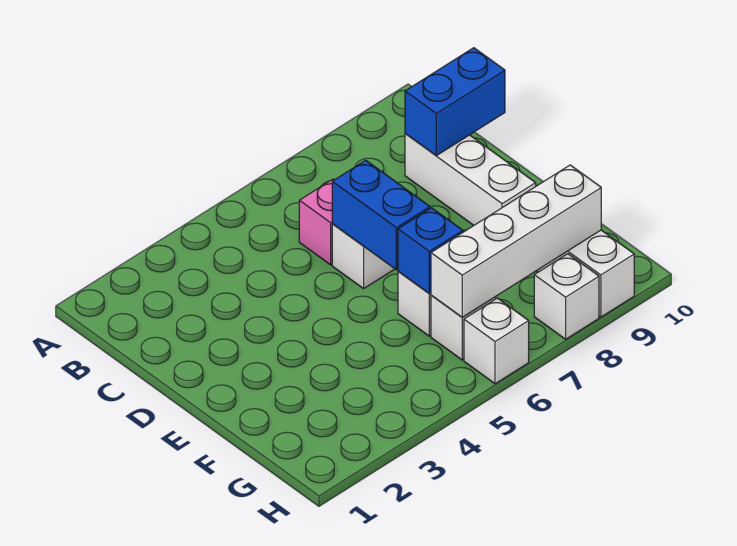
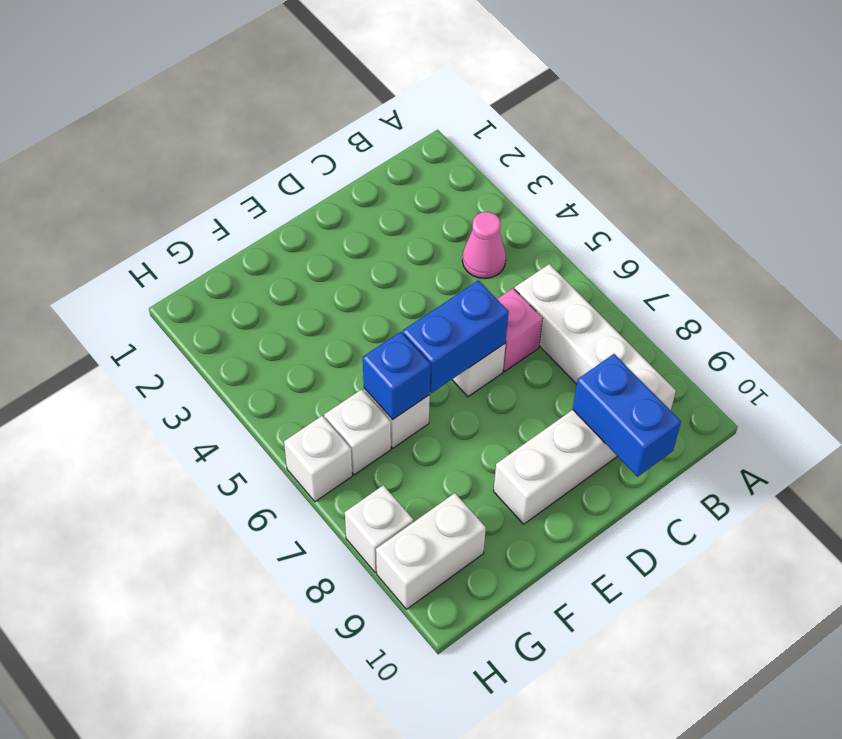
none -> pink cone B4 level 1
white brick G6:G9 level 2 -> white brick B6:B9 level 1

